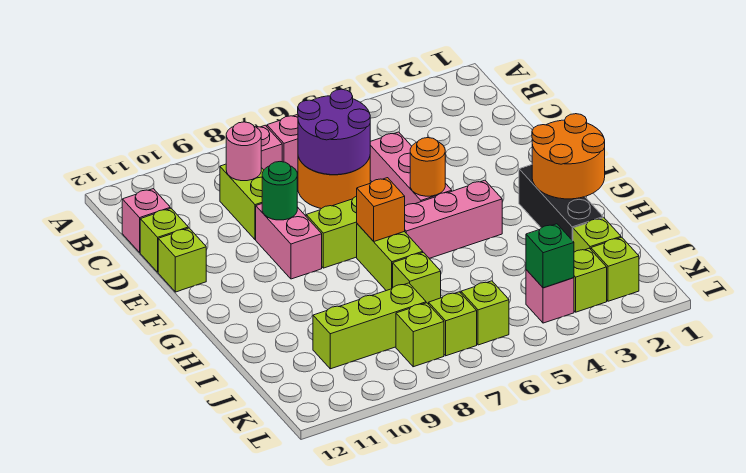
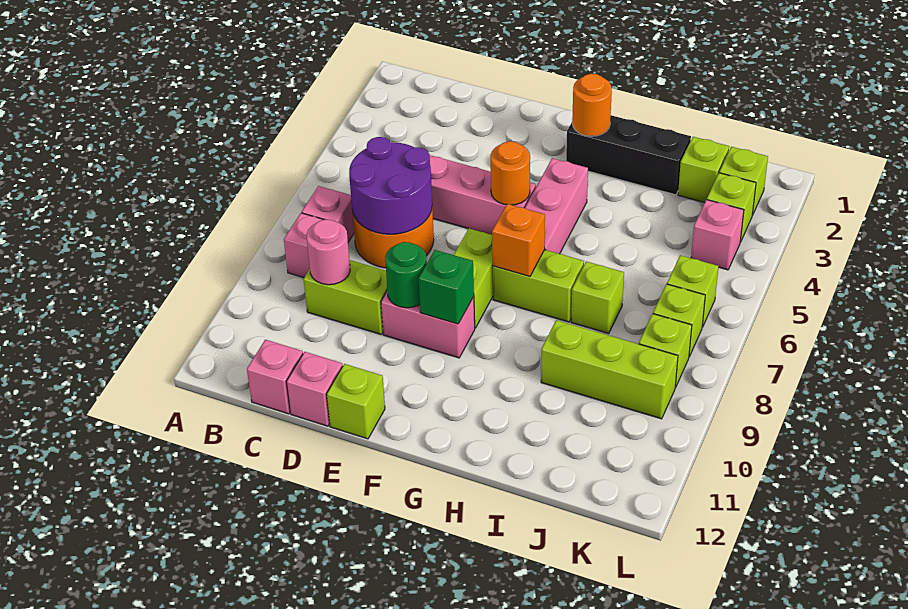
lime brick D12 level 1 -> pink brick D12 level 1
orange round brick G1:H2 level 2 -> orange round brick G2 level 2
lime brick J8:J10 level 1 -> lime brick I9:K9 level 1
green brick K4 level 2 -> green brick F9 level 2

